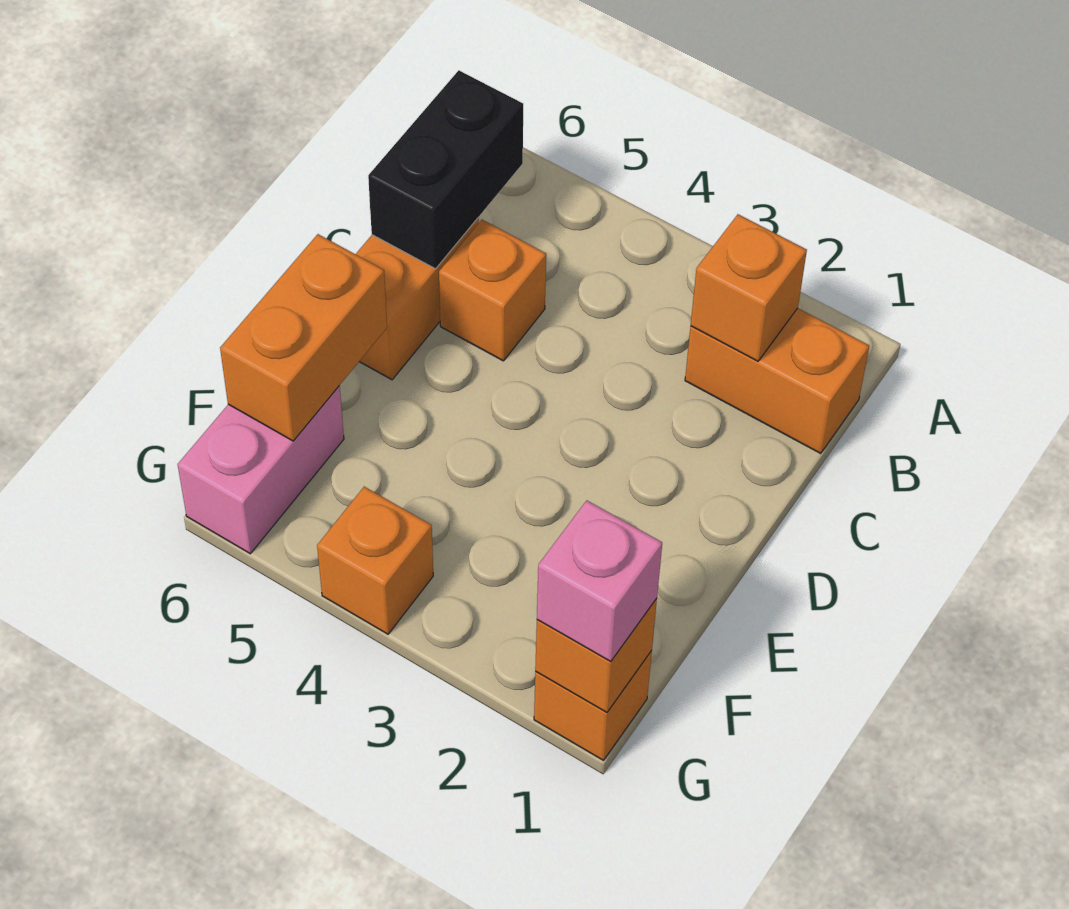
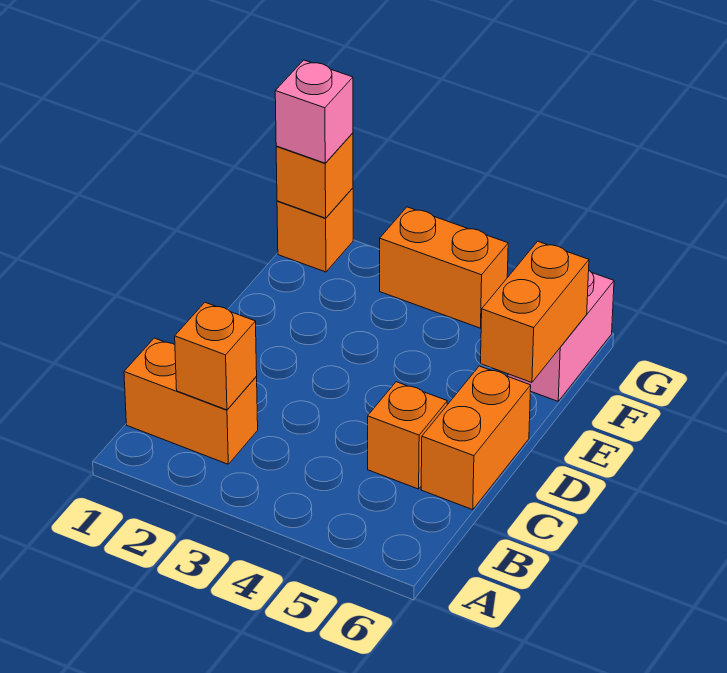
black brick B6:C6 level 2 -> none
orange brick G4 level 1 -> orange brick G3:G4 level 1

